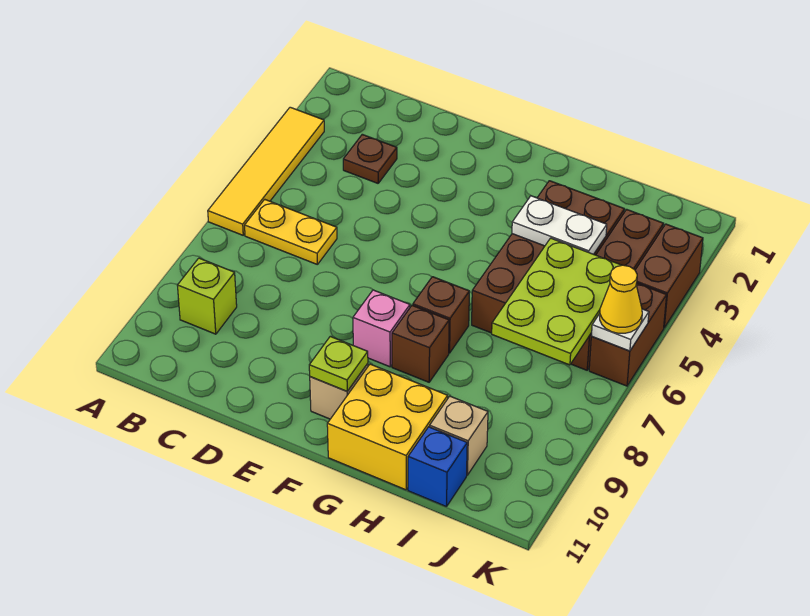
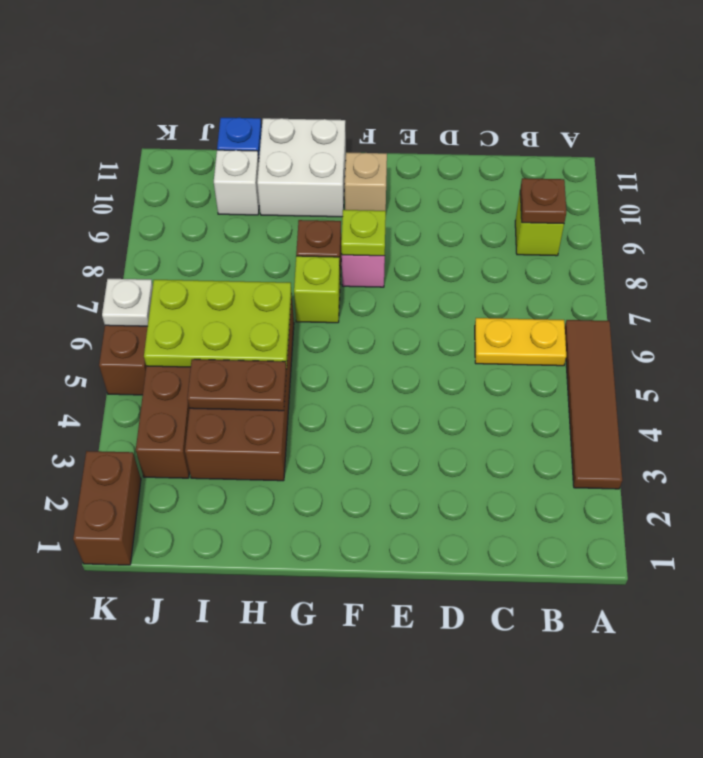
yellow tile A3:A6 level 1 -> brown tile A3:A6 level 1
brown plate C3 level 1 -> brown plate B9 level 2
lime plate F10 level 2 -> lime plate F8 level 2
brown brick G7 level 1 -> lime brick G7 level 1
yellow brick G10:H11 level 1 -> white brick G10:H11 level 1
white plate H4:I4 level 2 -> brown plate H4:I4 level 2
lime plate I5:J7 level 2 -> lime plate H5:J6 level 2
tan brick I10 level 1 -> white brick I10 level 1
brown brick K3:K4 level 1 -> brown brick K1:K2 level 1
yellow cone K6 level 3 -> none

